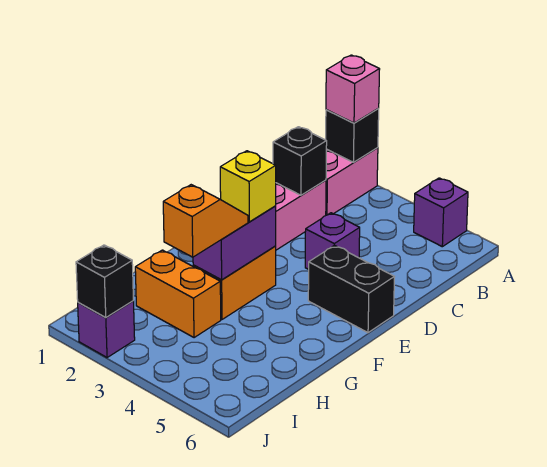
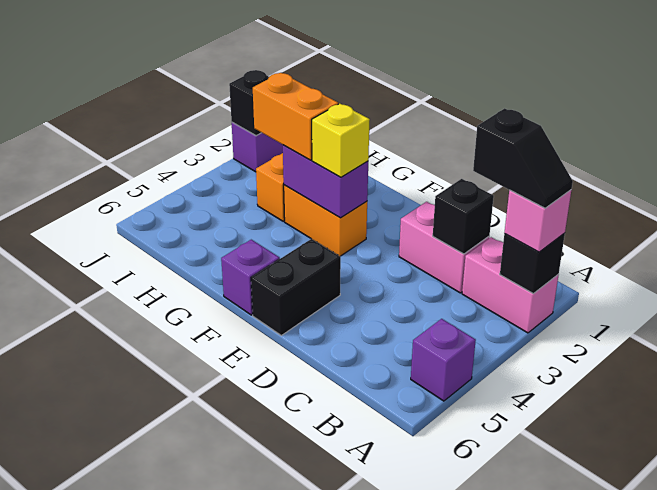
none -> black slope A2:B2 level 4 top B
purple brick D4 level 1 -> purple brick F6 level 1
orange slope G3:H3 level 3 top H -> orange brick G3:H3 level 3

